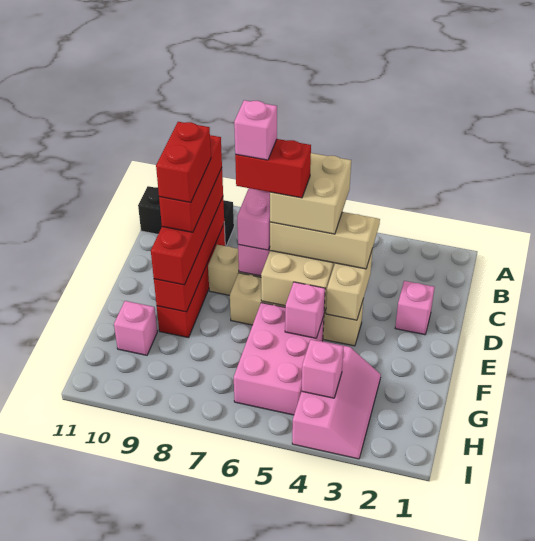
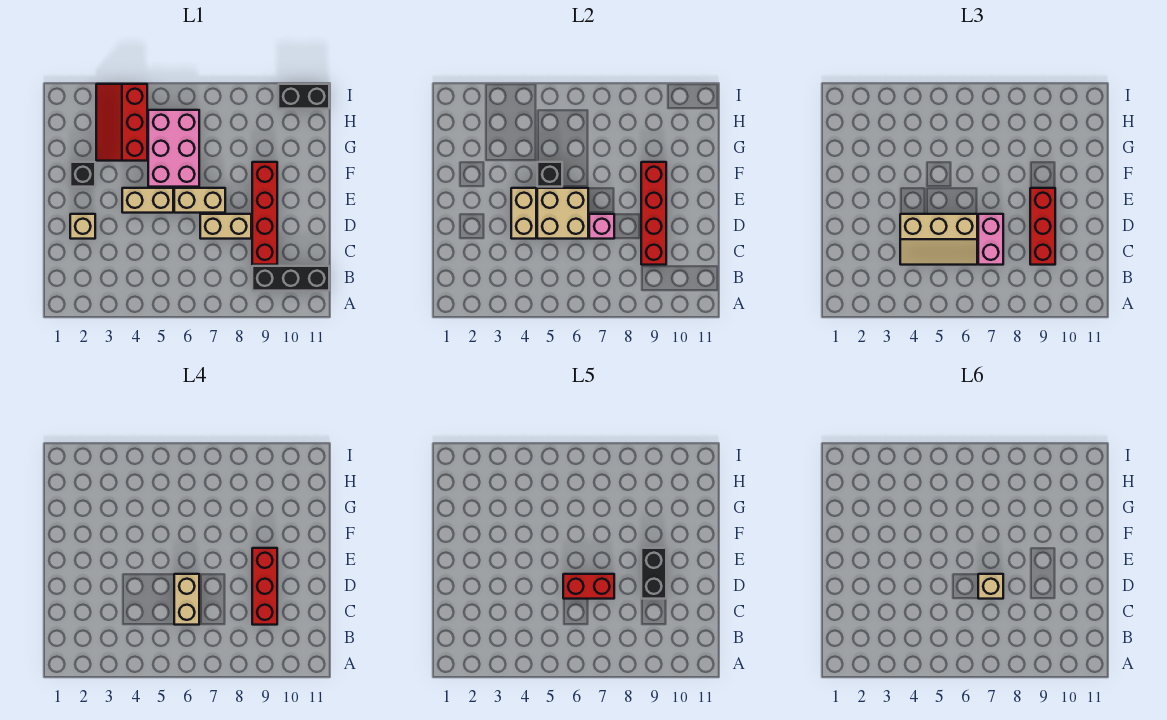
tan brick C5:D6 level 4 -> tan brick C6:D6 level 4
red brick C9:F9 level 3 -> red brick C9:E9 level 3
pink brick D2 level 1 -> tan brick D2 level 1
pink brick D7 level 6 -> tan brick D7 level 6
red brick D9:E9 level 5 -> black brick D9:E9 level 5
none -> black brick F2 level 1
pink brick F5 level 2 -> black brick F5 level 2
pink slope G3:I4 level 1 top 4 -> red slope G3:I4 level 1 top 4
pink brick G10 level 1 -> none
pink brick H4 level 2 -> none
none -> black brick I10:I11 level 1

